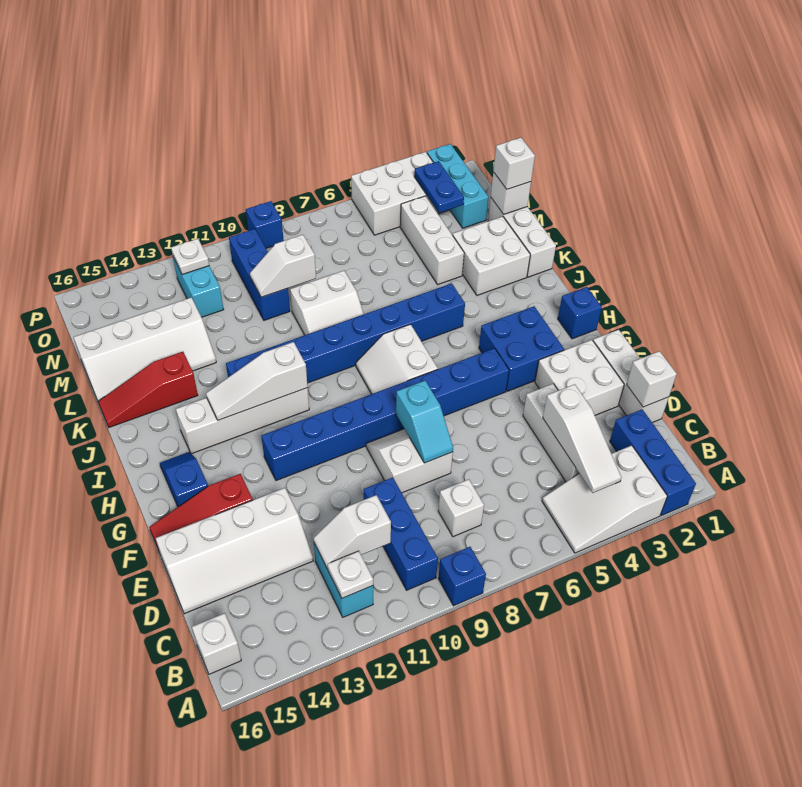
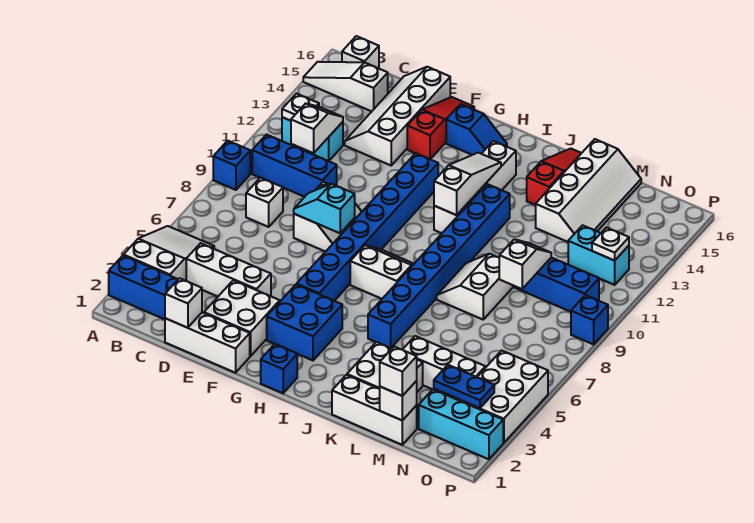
white slope B4:D4 level 2 top D -> white slope A15:C15 level 1 top C
white slope L13:M16 level 1 top M -> white slope L13:M16 level 1 top L

